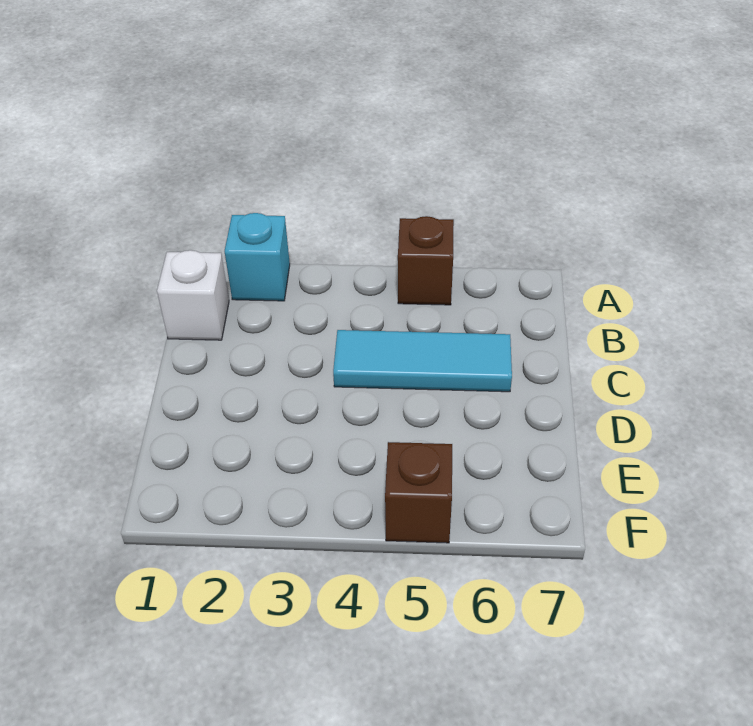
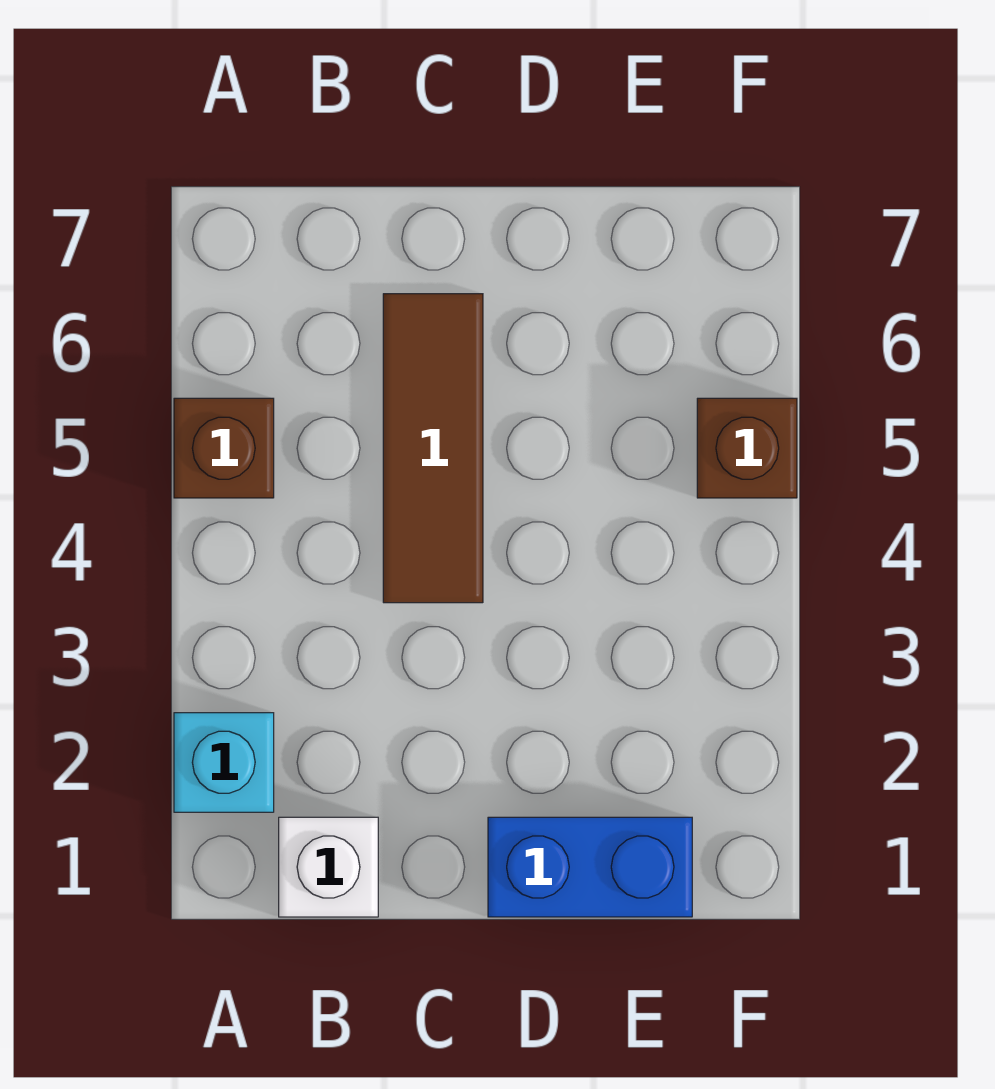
cyan tile C4:C6 level 1 -> brown tile C4:C6 level 1
none -> blue brick D1:E1 level 1

